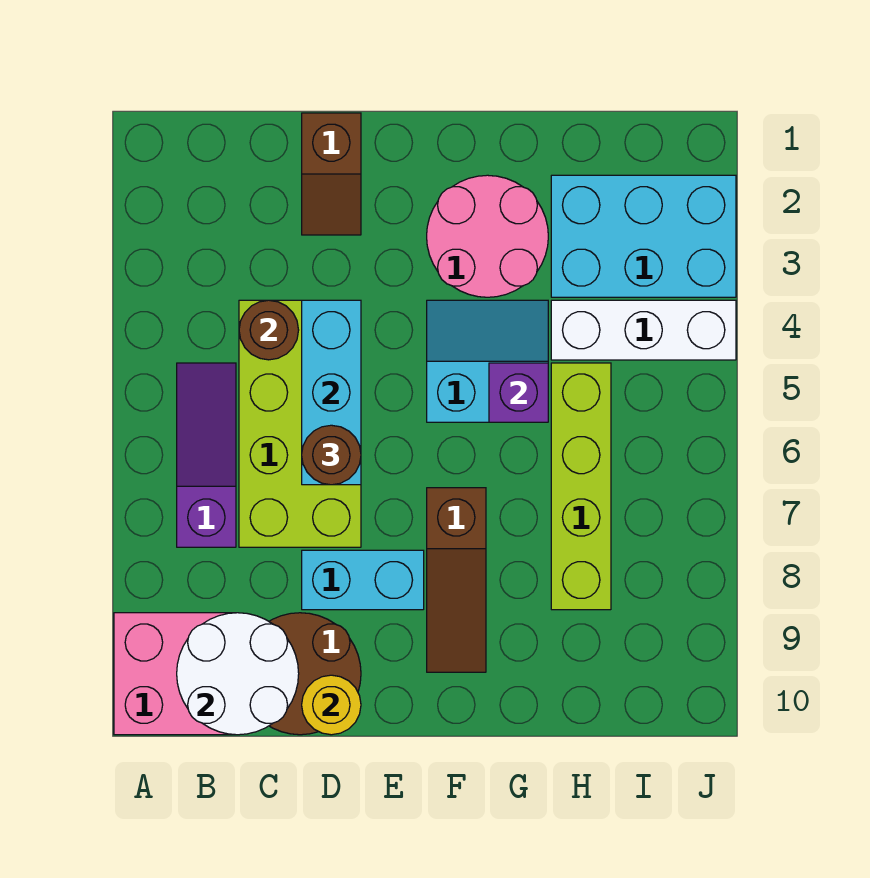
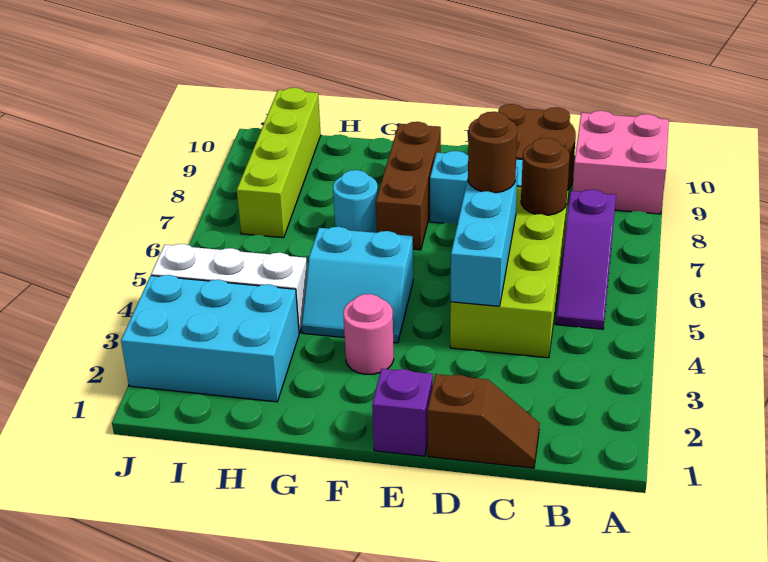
white round brick B9:C10 level 2 -> none
brown round brick C4 level 2 -> brown round brick C7 level 2
brown slope D1:D2 level 1 top 1 -> brown slope C1:D1 level 1 top D
yellow round brick D10 level 2 -> none
pink round brick F2:G3 level 1 -> pink round brick F3 level 1
brown slope F7:F9 level 1 top 7 -> brown brick F7:F9 level 1
purple brick G5 level 2 -> purple brick E1 level 1
none -> cyan round brick G7 level 1
lime brick H5:H8 level 1 -> lime brick I7:I10 level 1

